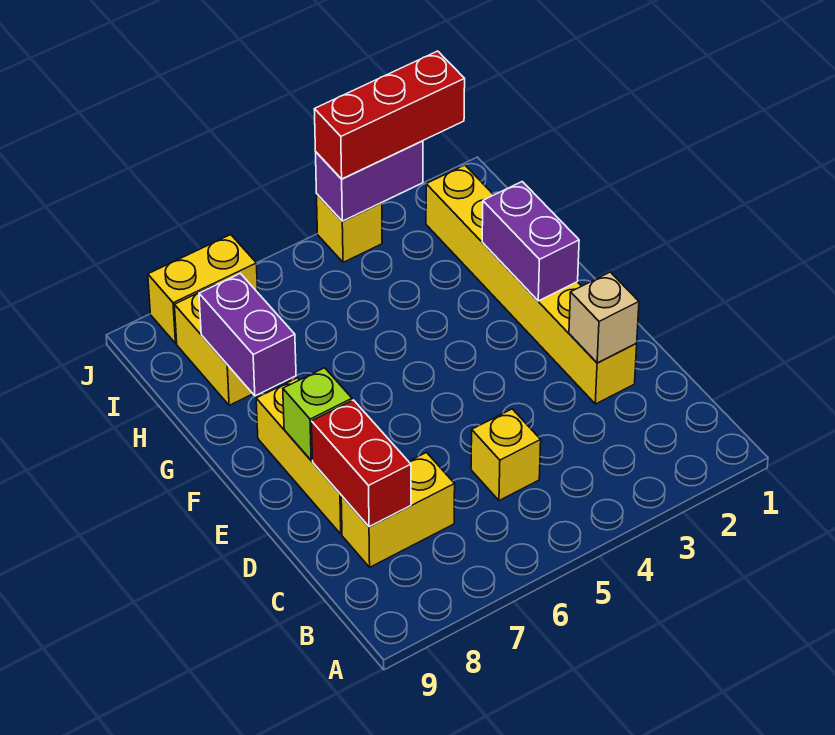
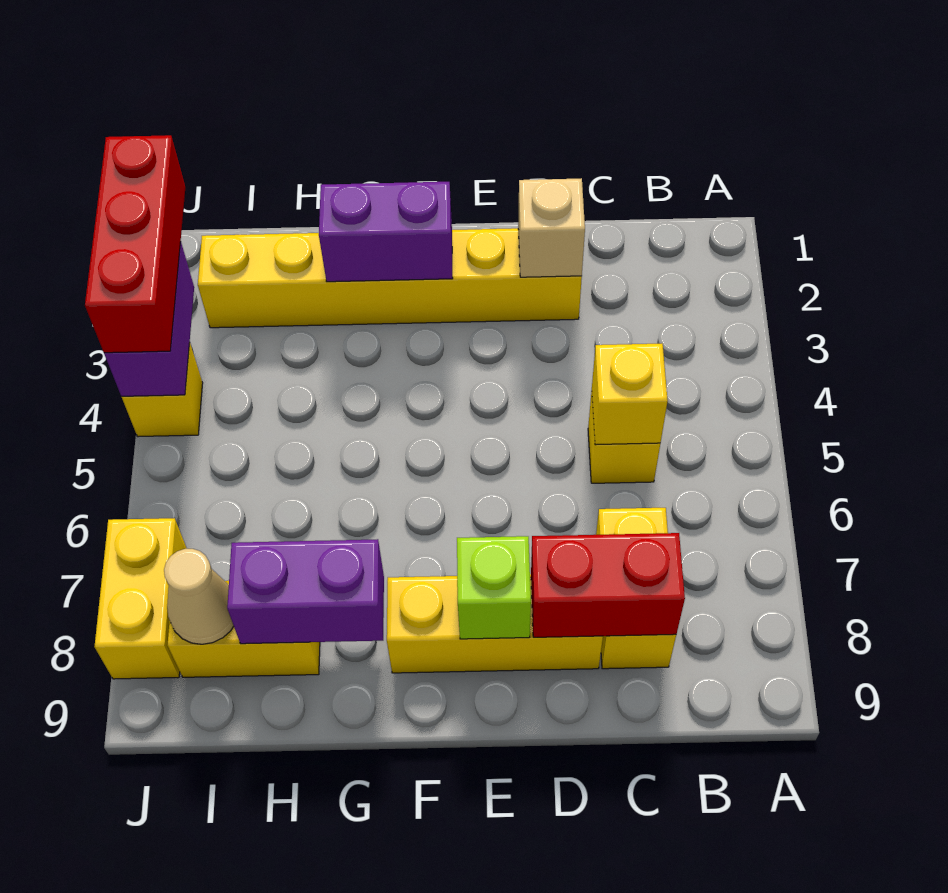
none -> yellow brick C5 level 2
none -> tan cone I8 level 2

